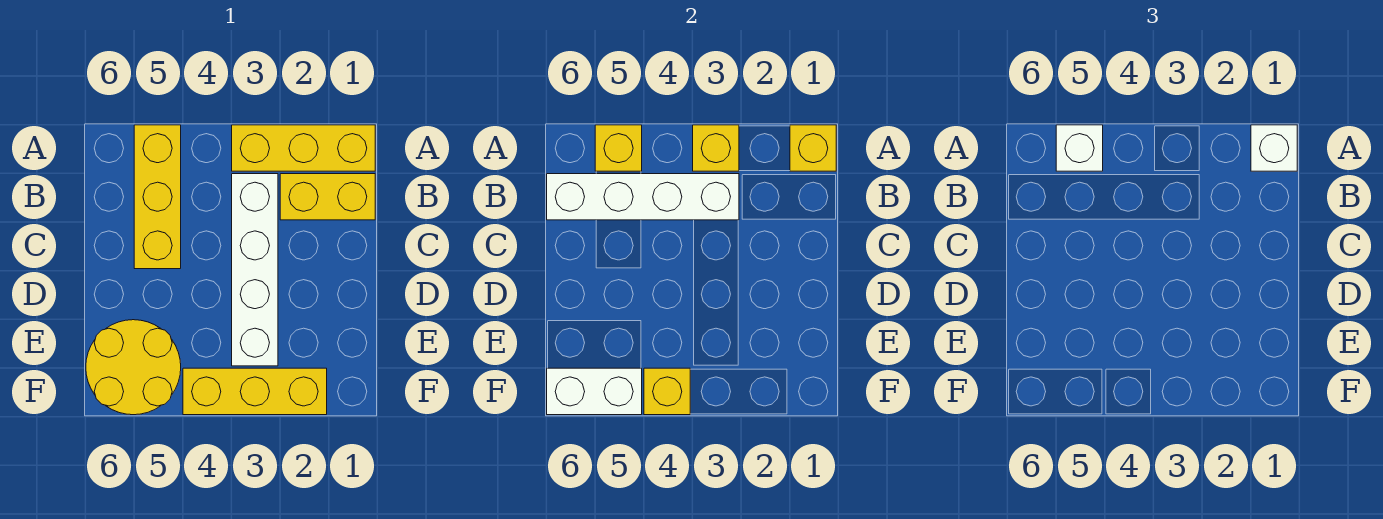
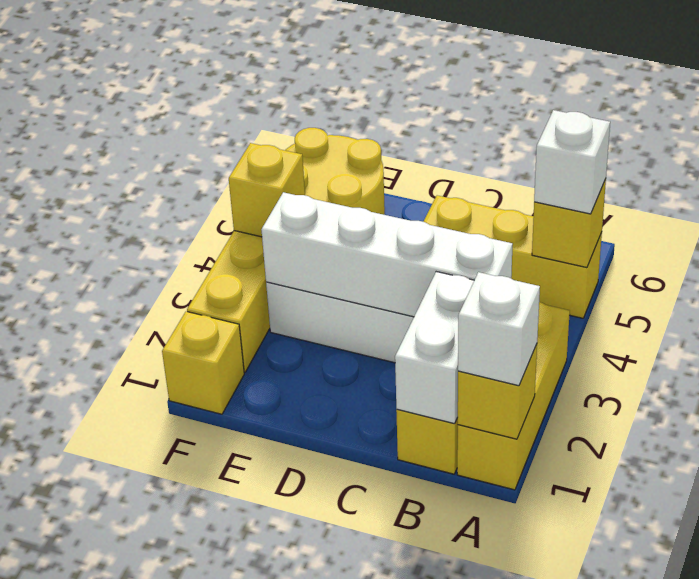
yellow brick A3 level 2 -> yellow brick F1 level 1
white brick B3:B6 level 2 -> white brick B3:E3 level 2
white brick F5:F6 level 2 -> white brick B1:B2 level 2

